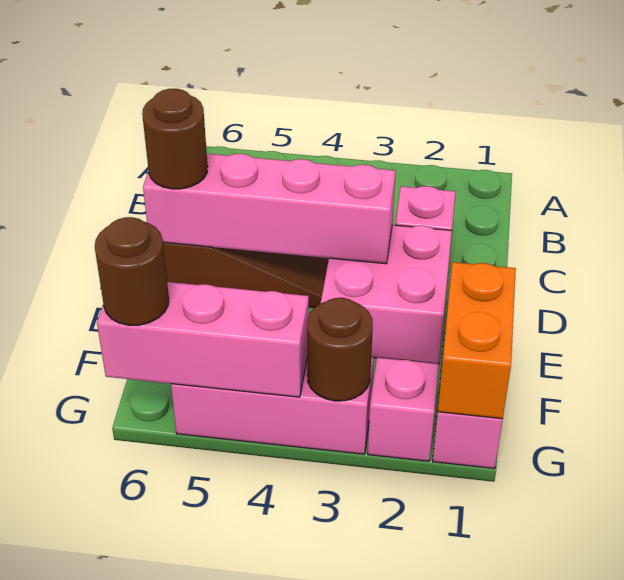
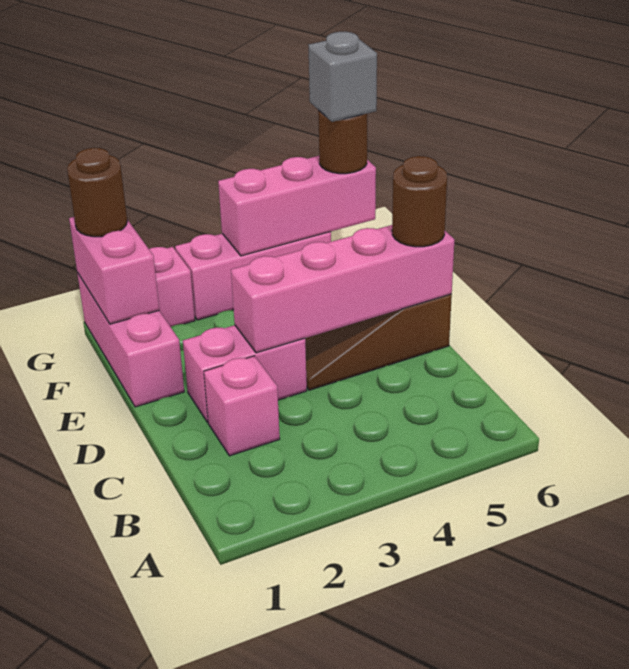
pink brick D2:E3 level 1 -> pink brick D2:D3 level 1
orange brick F1:G1 level 2 -> pink brick F1:G1 level 2
brown round brick G3 level 2 -> brown round brick G1 level 3
none -> grey brick G6 level 4

